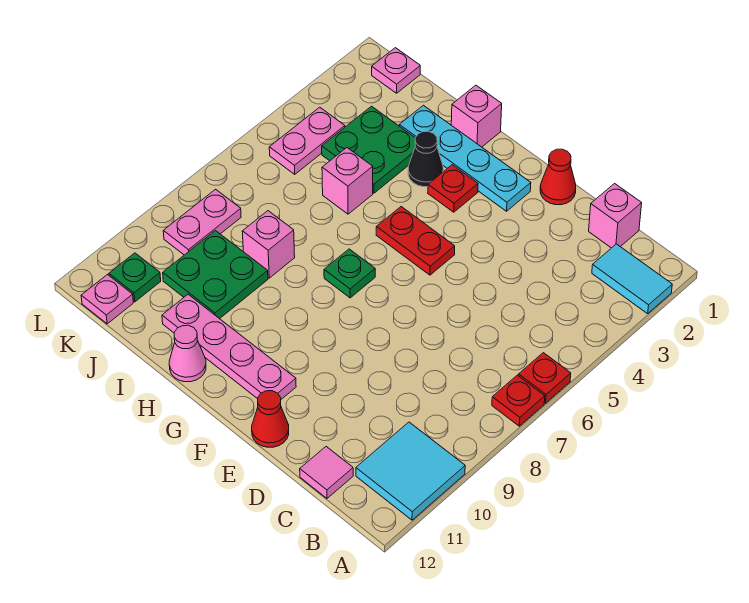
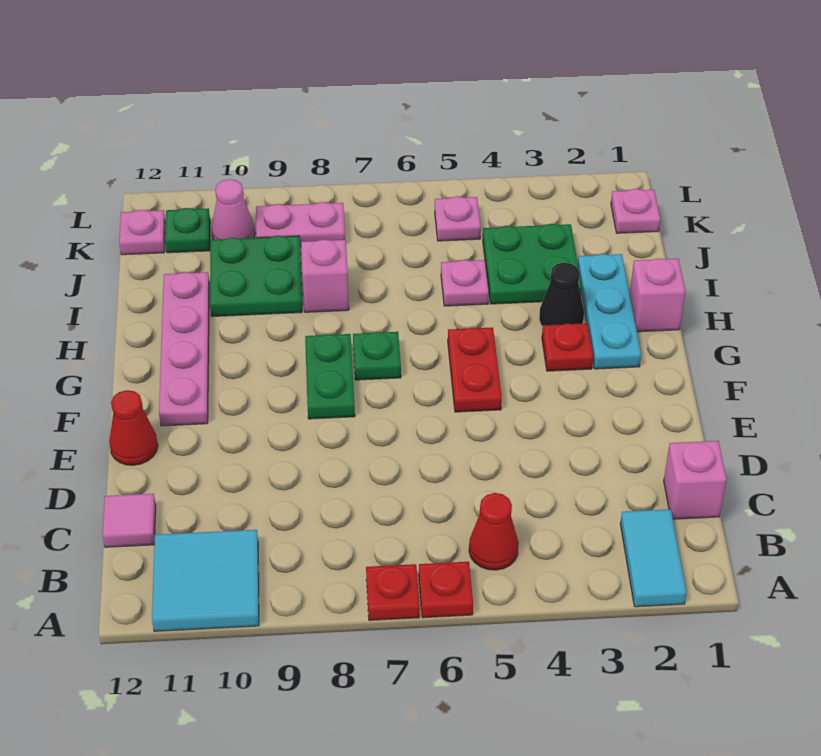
red cone E1 level 1 -> red cone B5 level 1
cyan plate F2:I2 level 1 -> cyan plate G2:I2 level 1
none -> green plate F8:G8 level 1
pink cone H12 level 1 -> pink cone K10 level 1
pink brick I5 level 1 -> pink plate I5 level 1
pink plate K4:K5 level 1 -> pink plate K5 level 1

